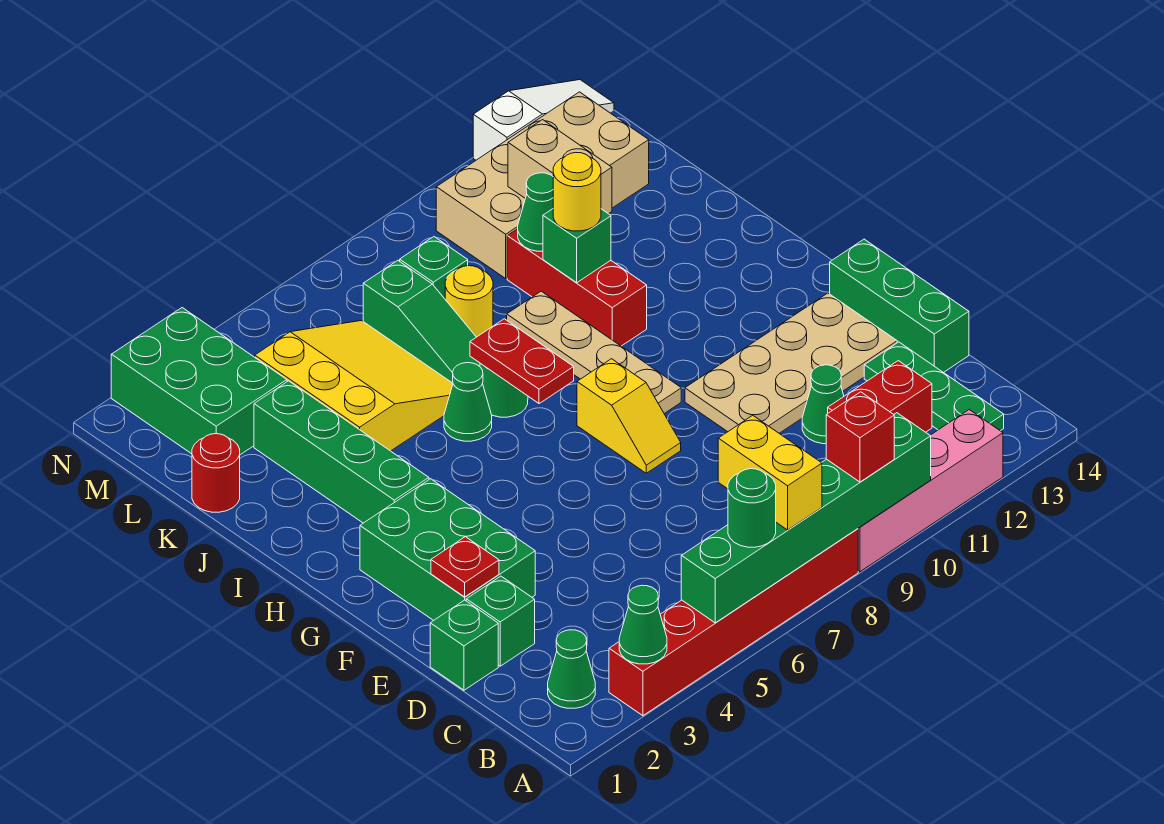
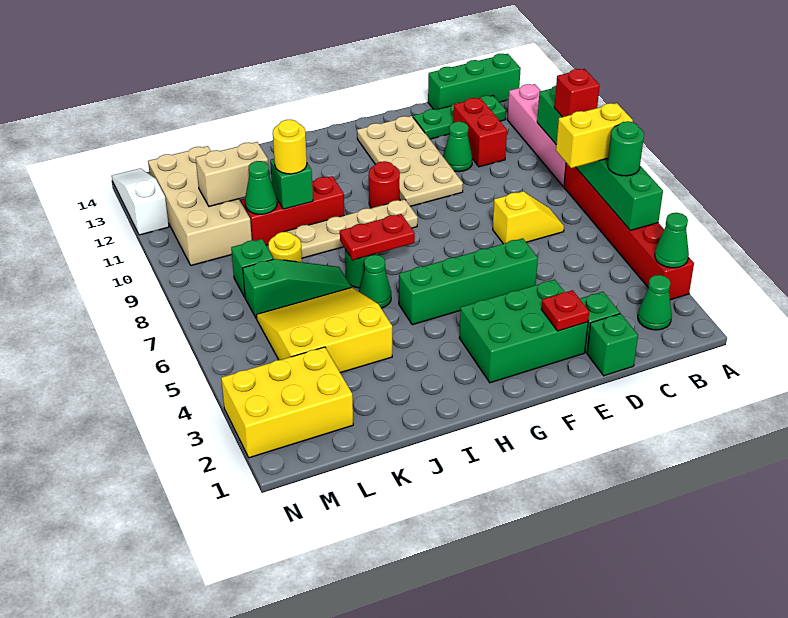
green brick D14:F14 level 1 -> green brick A14:C14 level 1
yellow slope F8:G8 level 1 top G -> yellow slope C7:D7 level 1 top D
green brick H3:K3 level 1 -> green brick E5:H5 level 1
red round brick K1 level 1 -> red round brick G10 level 1
green brick L2:N3 level 1 -> yellow brick L2:N3 level 1

